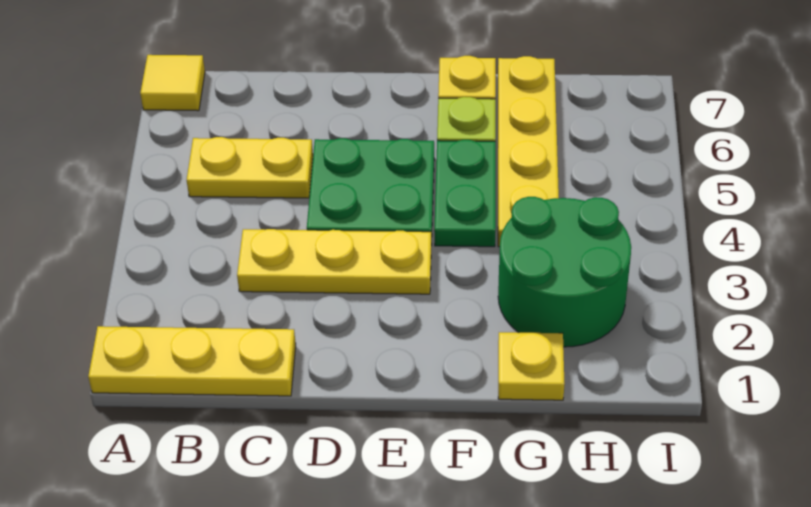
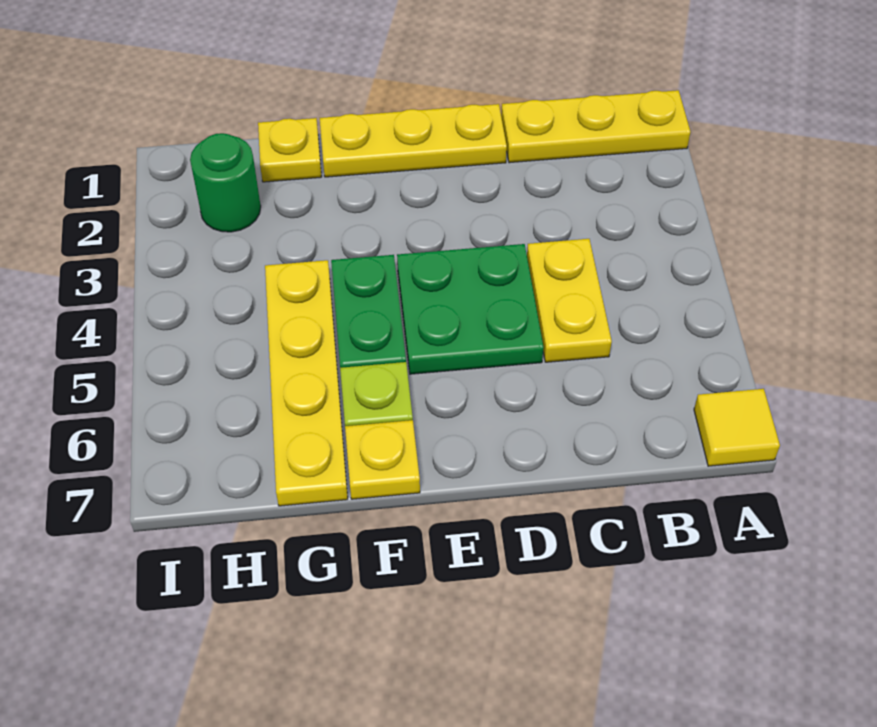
yellow plate B5:C5 level 1 -> yellow plate C4:C5 level 1
yellow plate C3:E3 level 1 -> yellow plate D1:F1 level 1
green round brick G2:H3 level 1 -> green round brick H2 level 1

